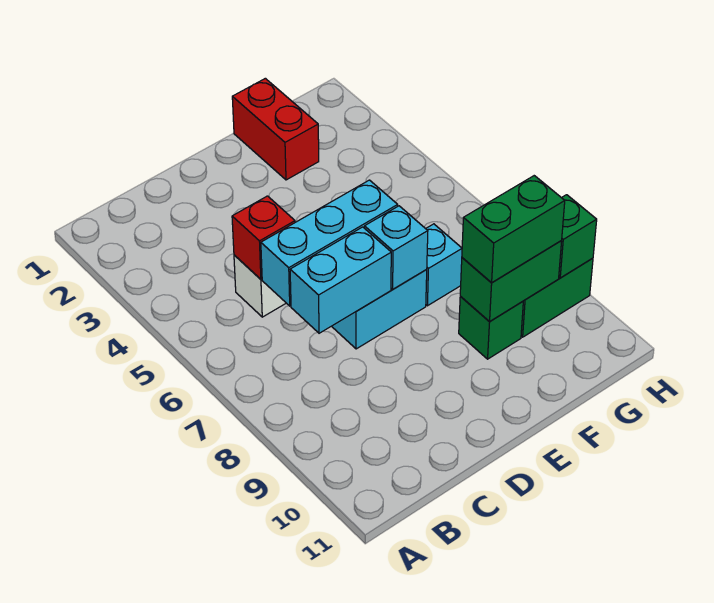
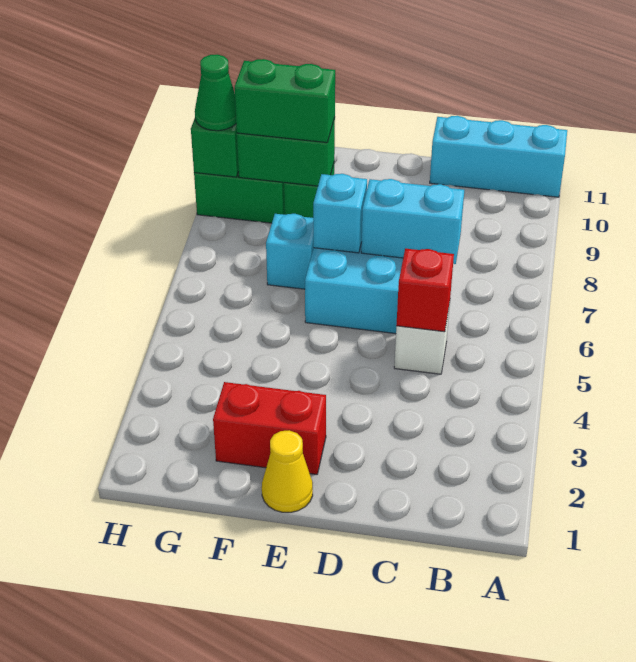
cyan brick C6:E6 level 2 -> cyan brick A11:C11 level 1
none -> yellow cone E1 level 1
red brick F1:F2 level 1 -> red brick E2:F2 level 1
none -> green cone H9 level 3

